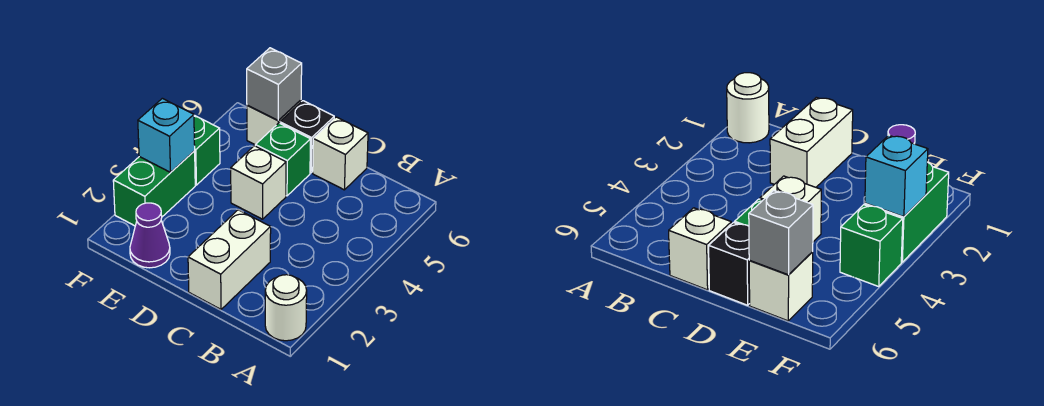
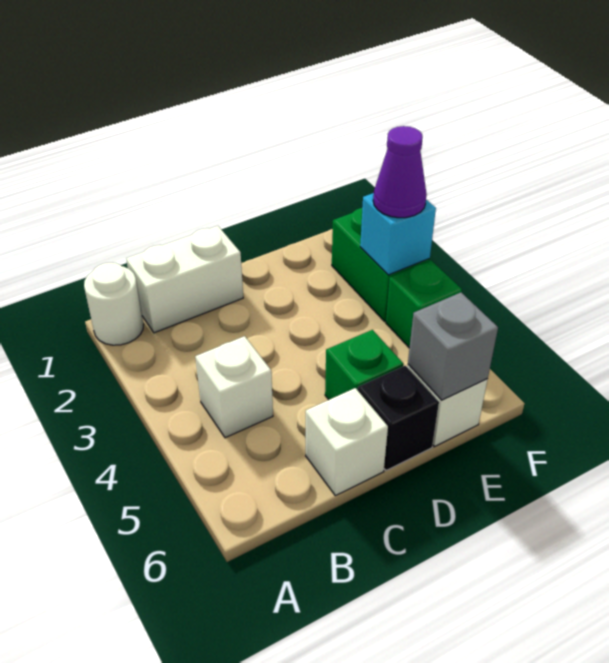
white brick C1:C2 level 1 -> white brick B1:C1 level 1
white brick D4 level 1 -> white brick B4 level 1
purple cone E1 level 1 -> purple cone F3 level 3

